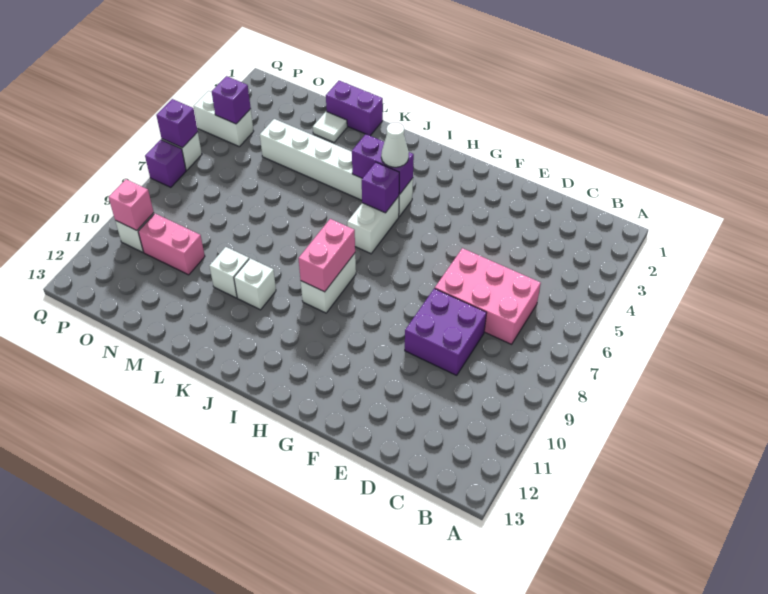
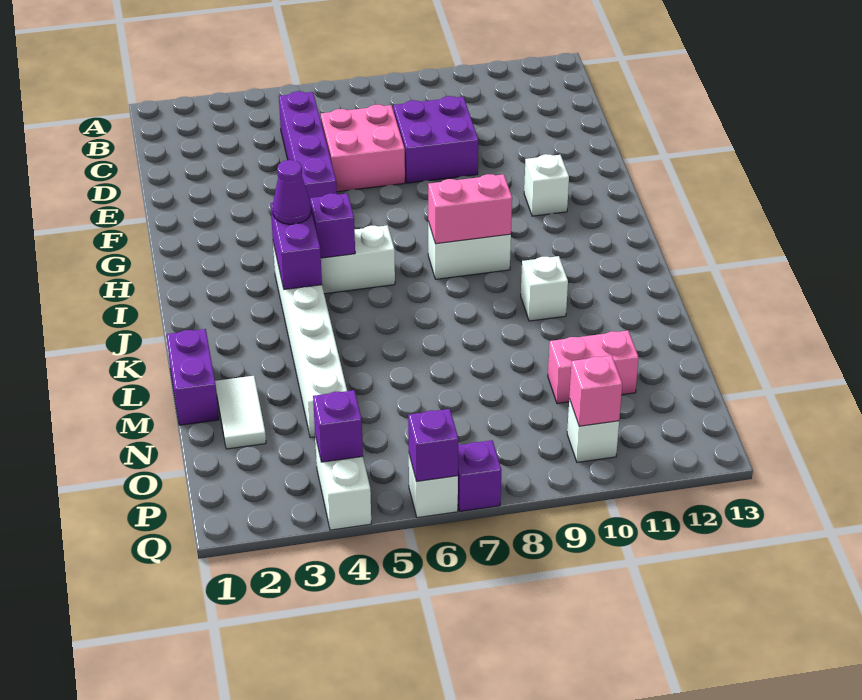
none -> purple brick C5:F5 level 1
pink brick C6:E7 level 1 -> pink brick D6:E7 level 1
white cone I4 level 3 -> purple cone I4 level 3
white brick L10 level 1 -> white brick G11 level 1
white tile M2 level 1 -> white tile M2:N2 level 1
pink brick N10:O10 level 1 -> pink brick N10:N11 level 1

